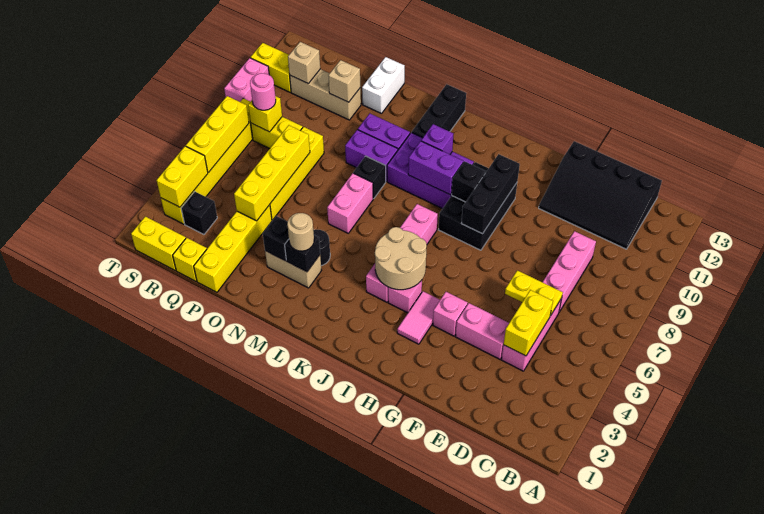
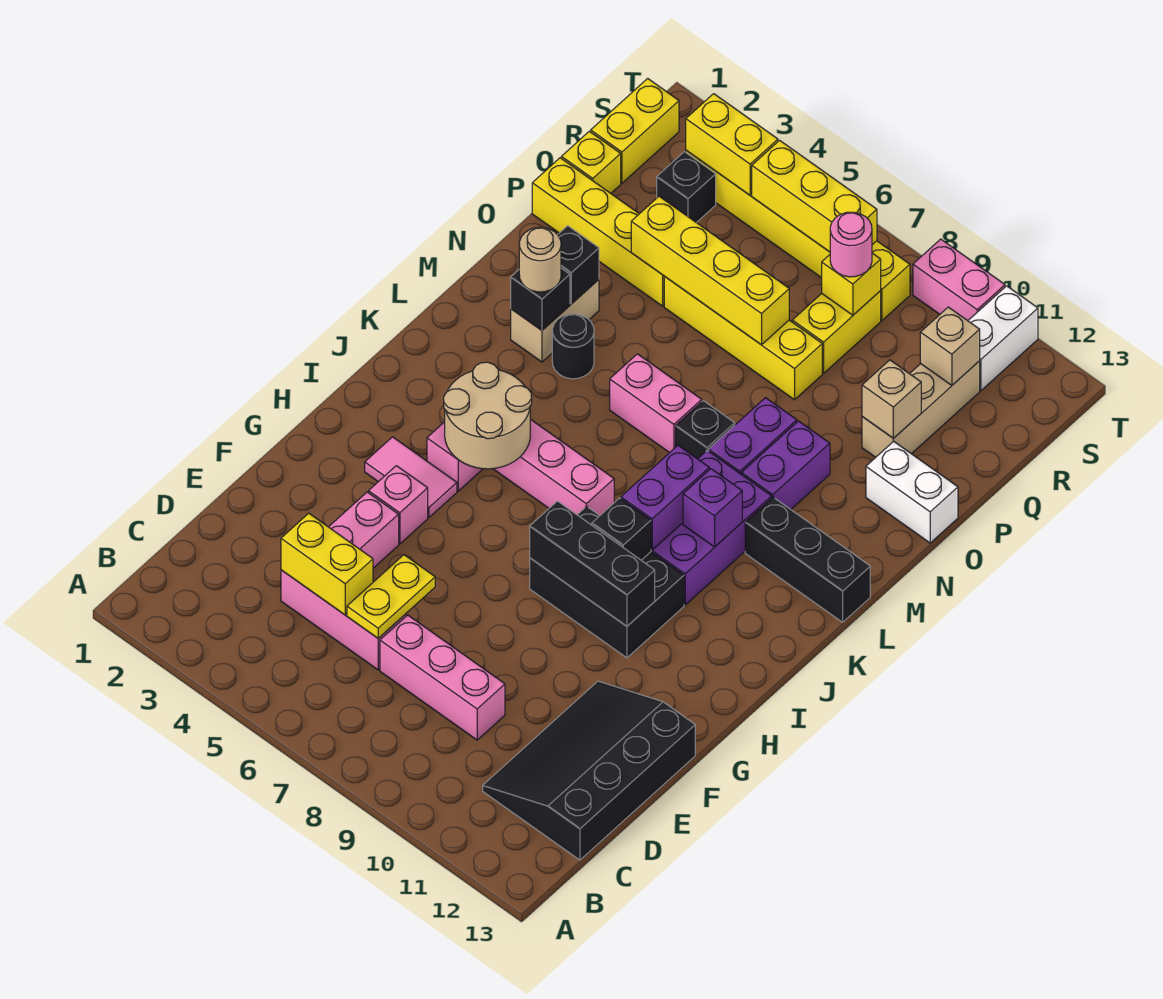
yellow brick S11:T11 level 1 -> white brick S11:T11 level 1

